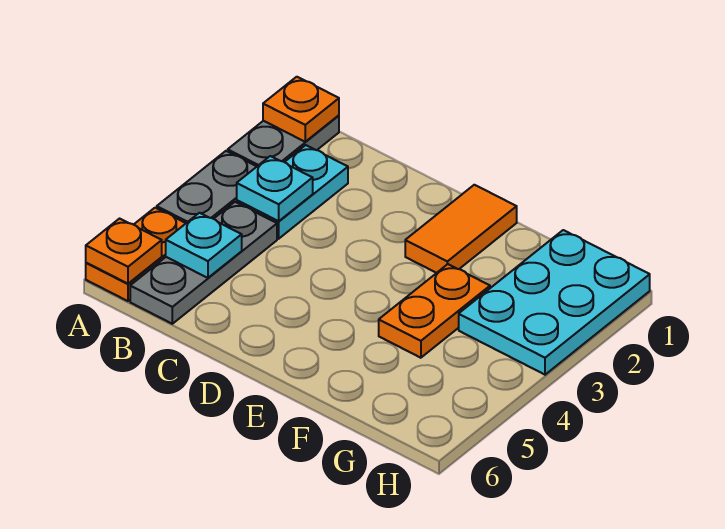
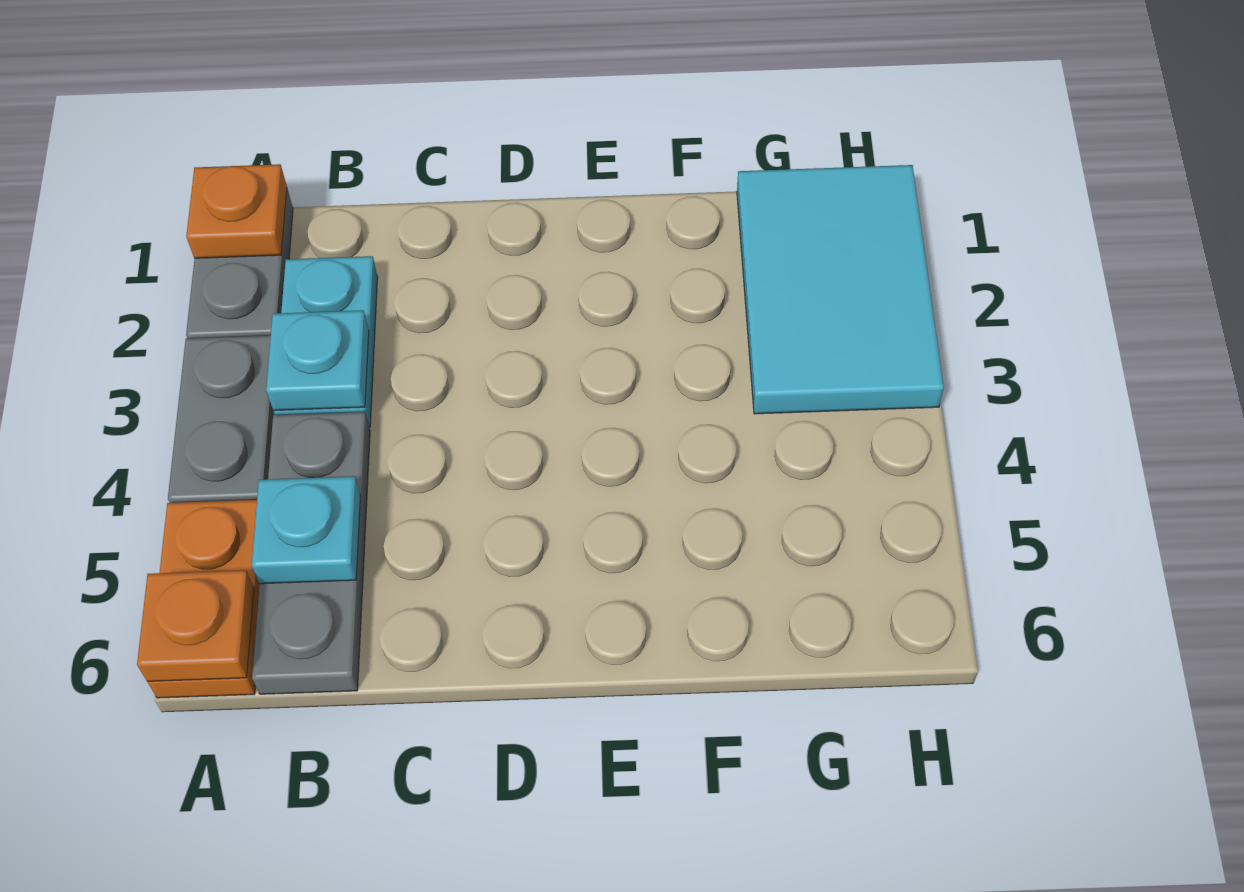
orange tile E1:E2 level 1 -> none
orange plate F3:F4 level 1 -> none
cyan plate G1:H3 level 1 -> cyan tile G1:H3 level 1

